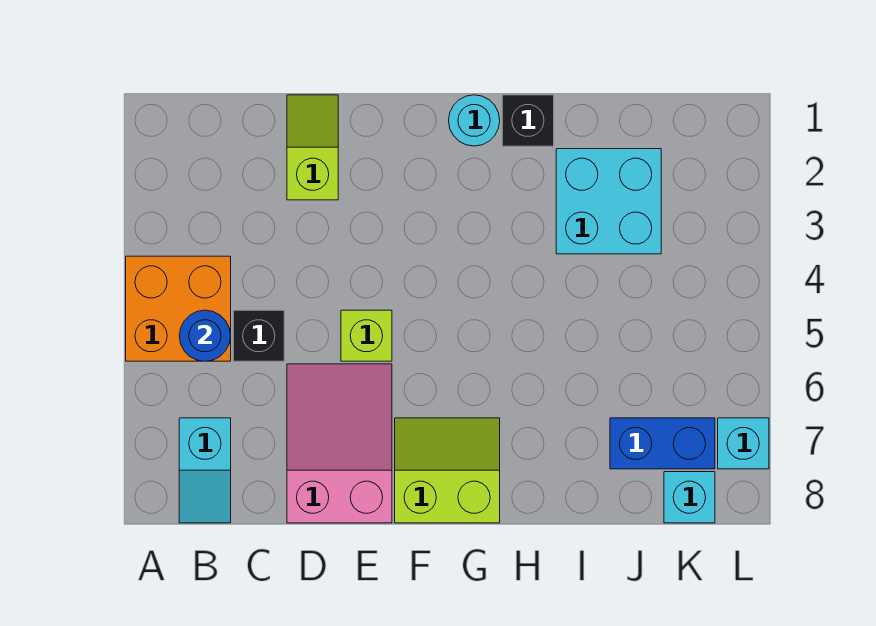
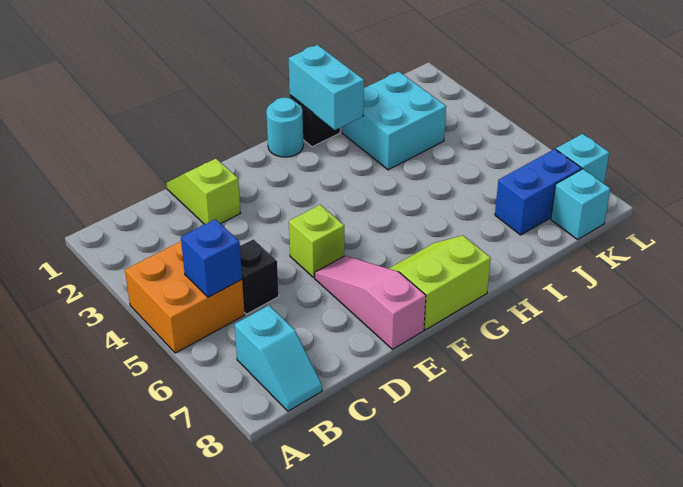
blue round brick B5 level 2 -> blue brick B5 level 2
pink slope D6:E8 level 1 top 8 -> pink slope E6:E8 level 1 top 8
none -> cyan brick H1:H2 level 2

